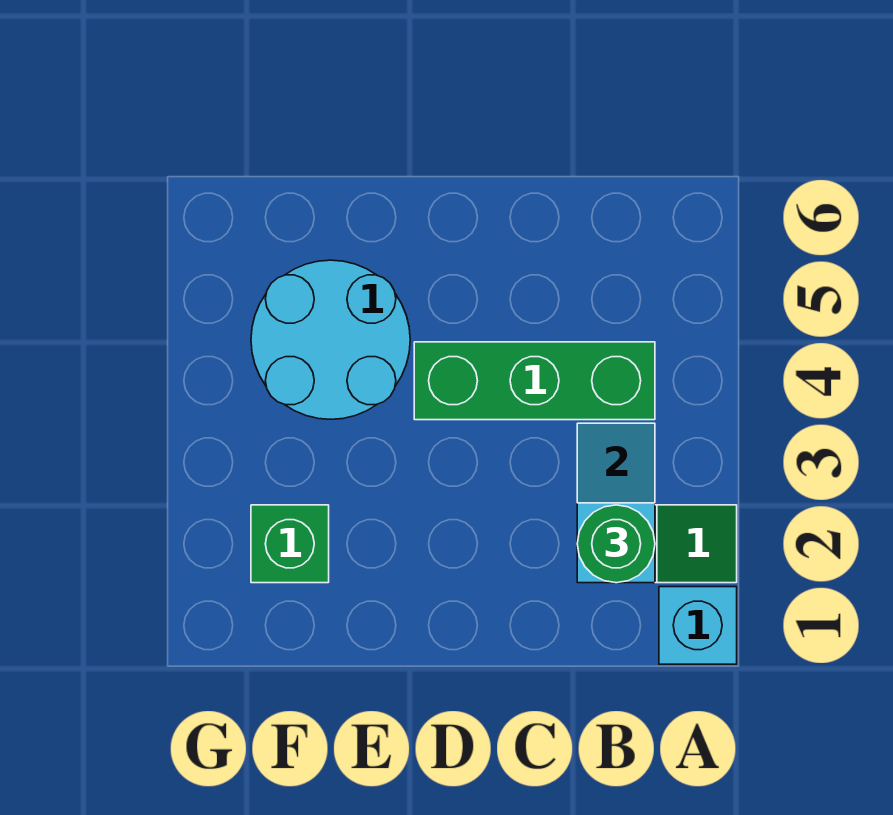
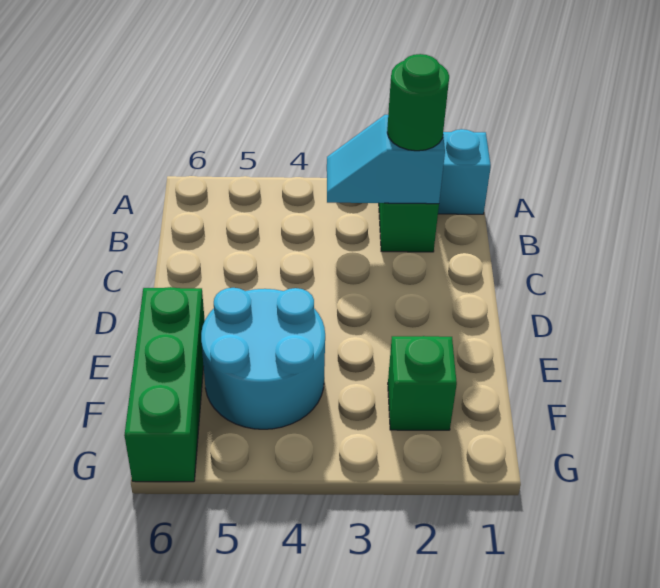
green brick B4:D4 level 1 -> green brick E6:G6 level 1

